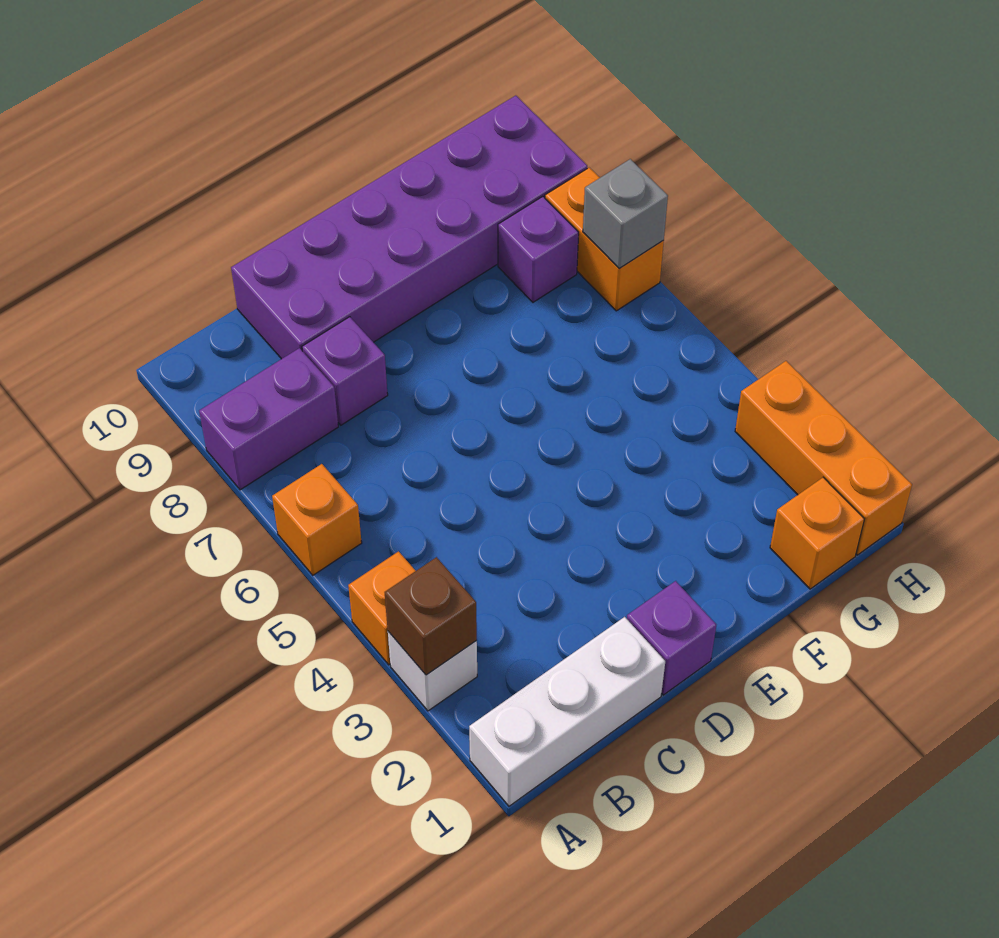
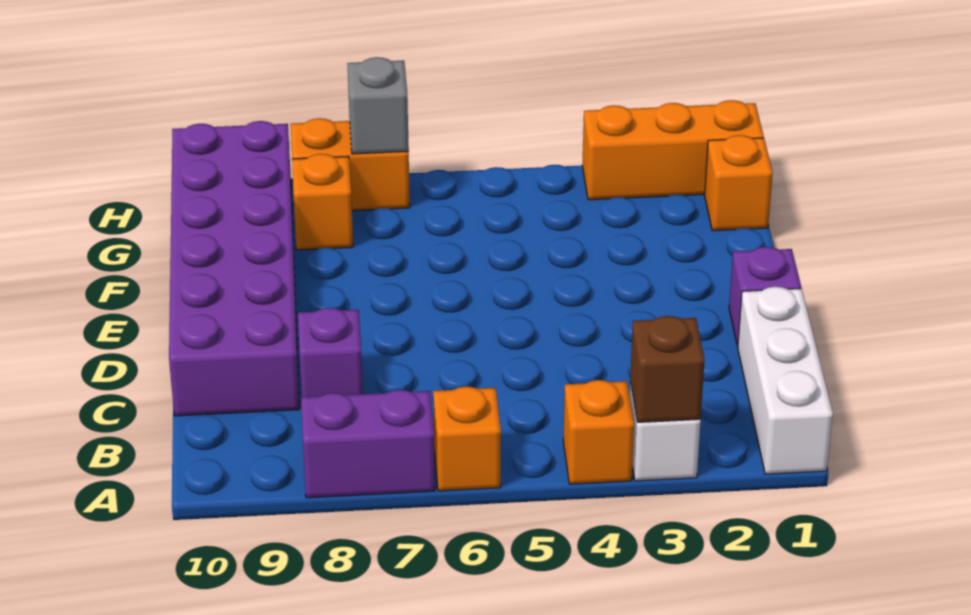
purple brick A8:B8 level 1 -> purple brick A7:A8 level 1
purple brick G8 level 1 -> orange brick G8 level 1

